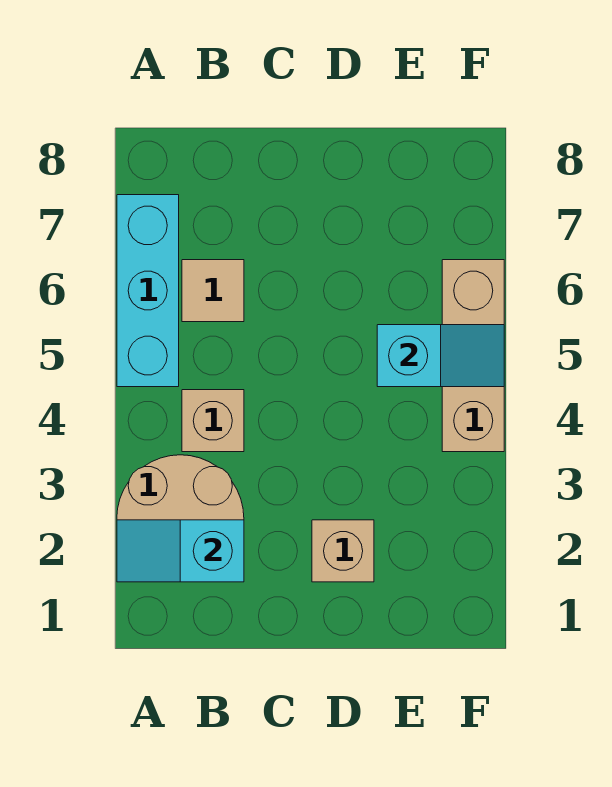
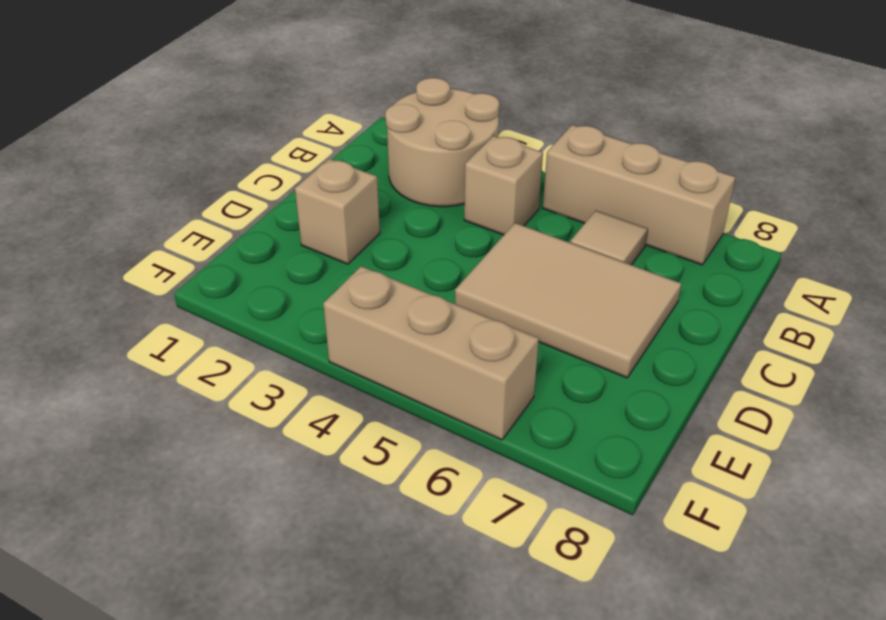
cyan slope A2:B2 level 2 top B -> none
cyan brick A5:A7 level 1 -> tan brick A5:A7 level 1
none -> tan tile C5:D7 level 1
cyan slope E5:F5 level 2 top E -> none

